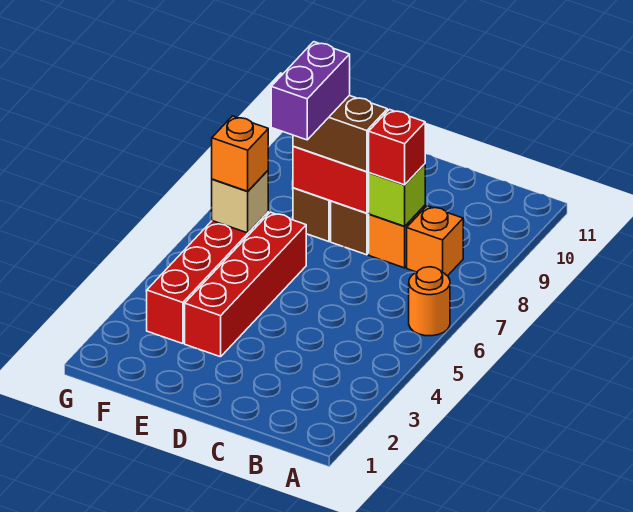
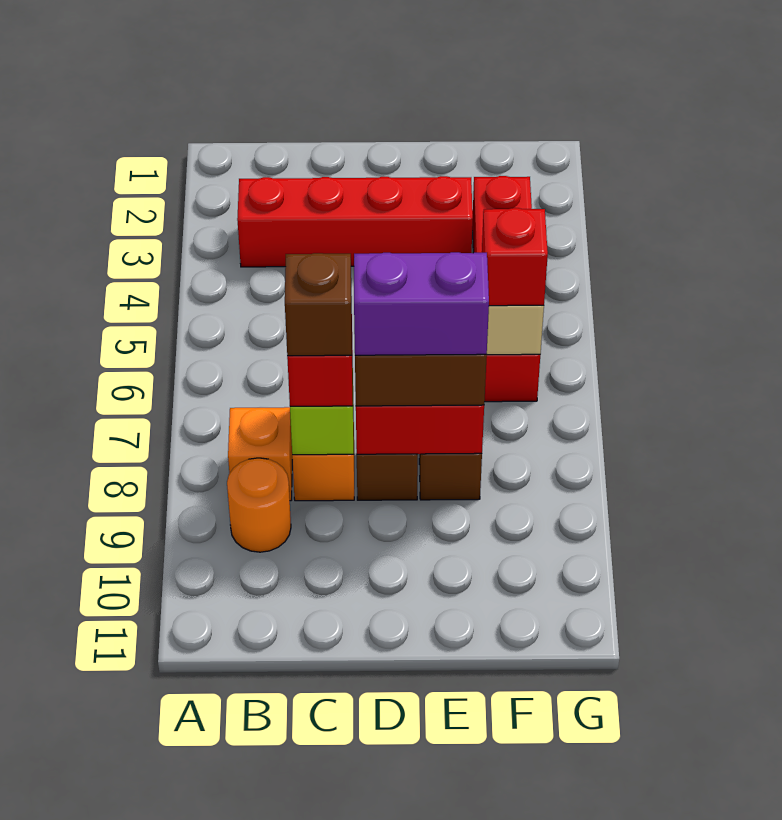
orange round brick A6 level 1 -> orange round brick B9 level 1
none -> brown brick C8 level 4
red brick E3:E6 level 1 -> red brick B3:E3 level 1
purple brick E7:E8 level 4 -> purple brick D8:E8 level 4
orange brick F6 level 3 -> red brick F6 level 3

